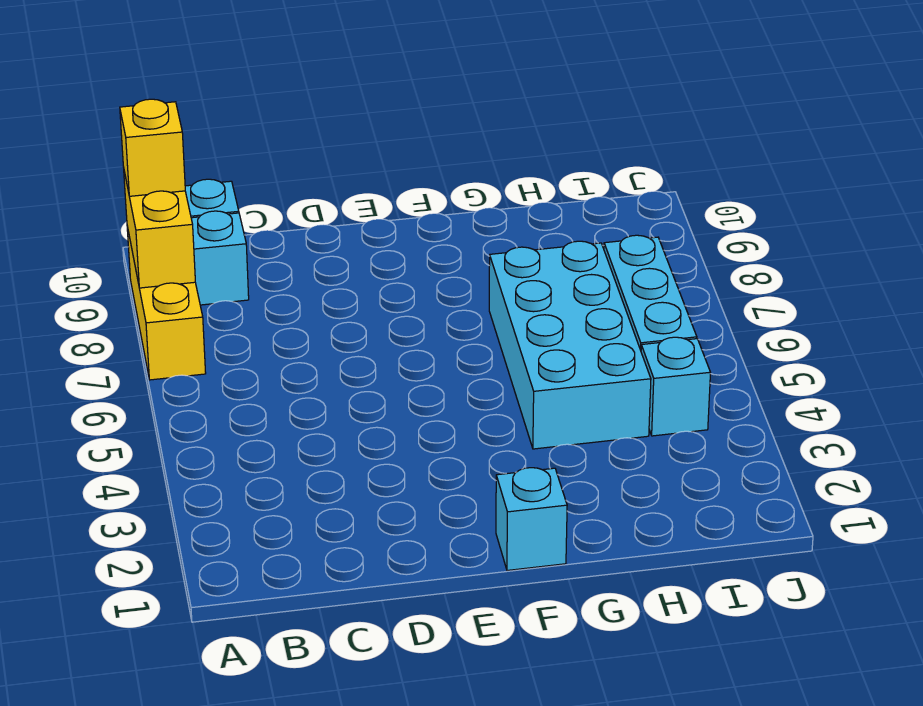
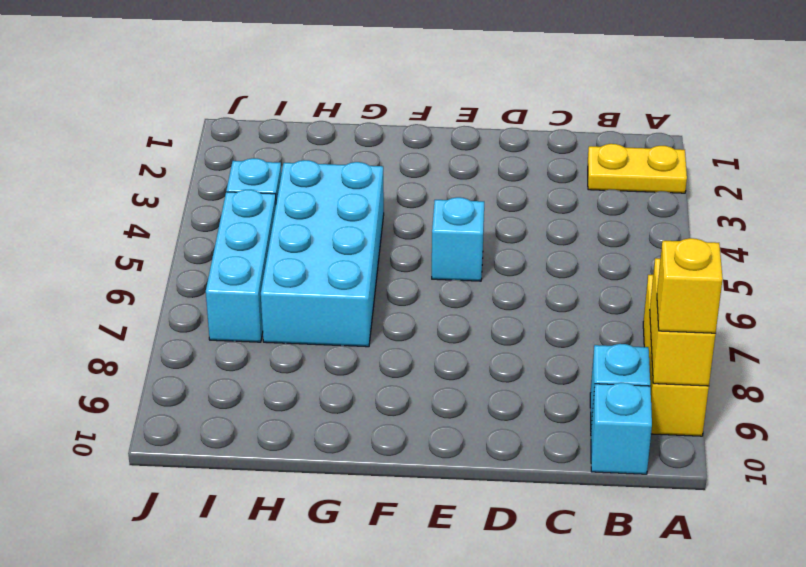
none -> yellow plate A2:B2 level 1
cyan brick F1 level 1 -> cyan brick E5 level 1

